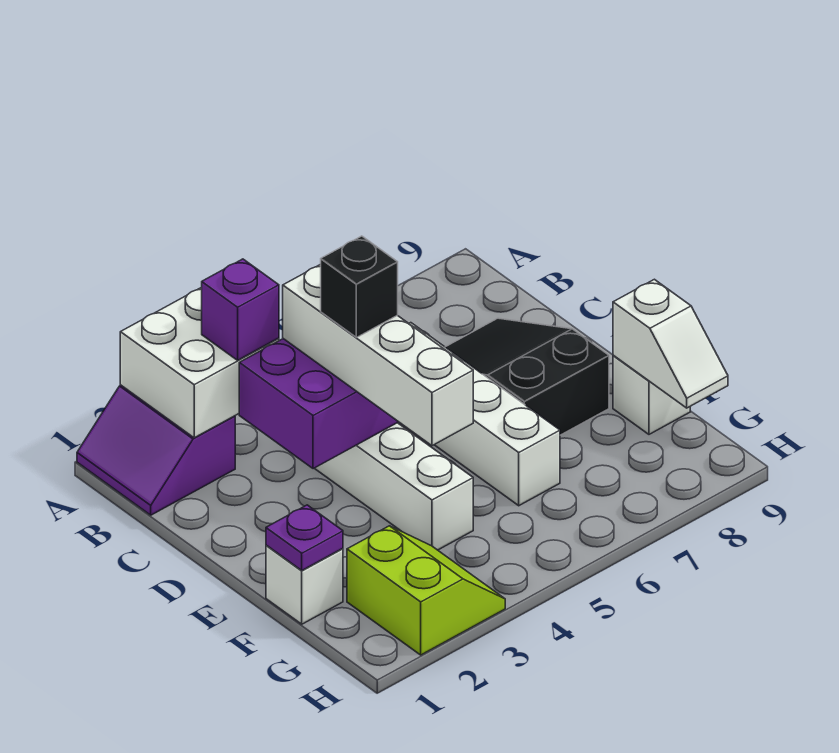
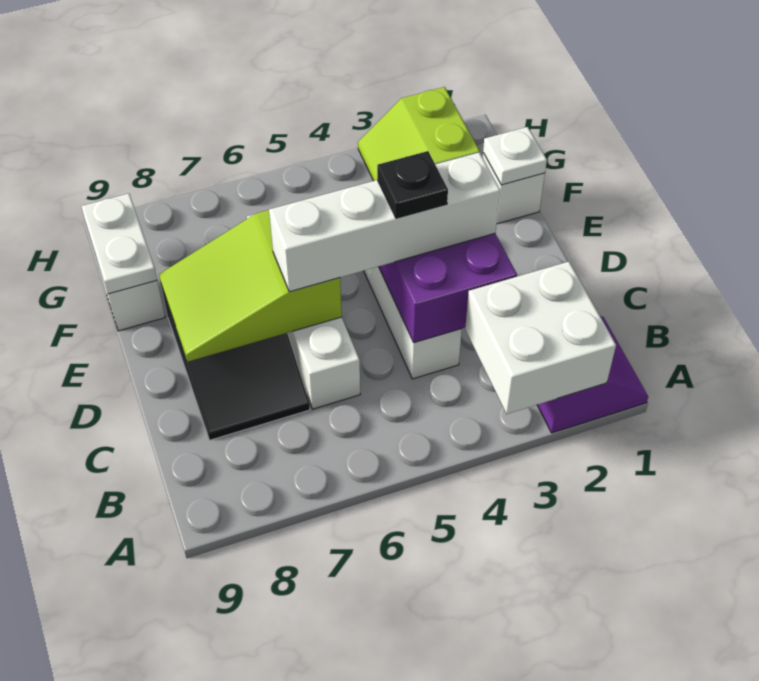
purple brick B3 level 3 -> none
white brick C4:F4 level 3 -> white brick D3:D6 level 3
black brick D4 level 4 -> black plate D4 level 4
none -> lime slope D6:E8 level 2 top 6
purple plate F1 level 2 -> white plate F1 level 2
white slope F9:G9 level 2 top F -> white plate F9:G9 level 2

